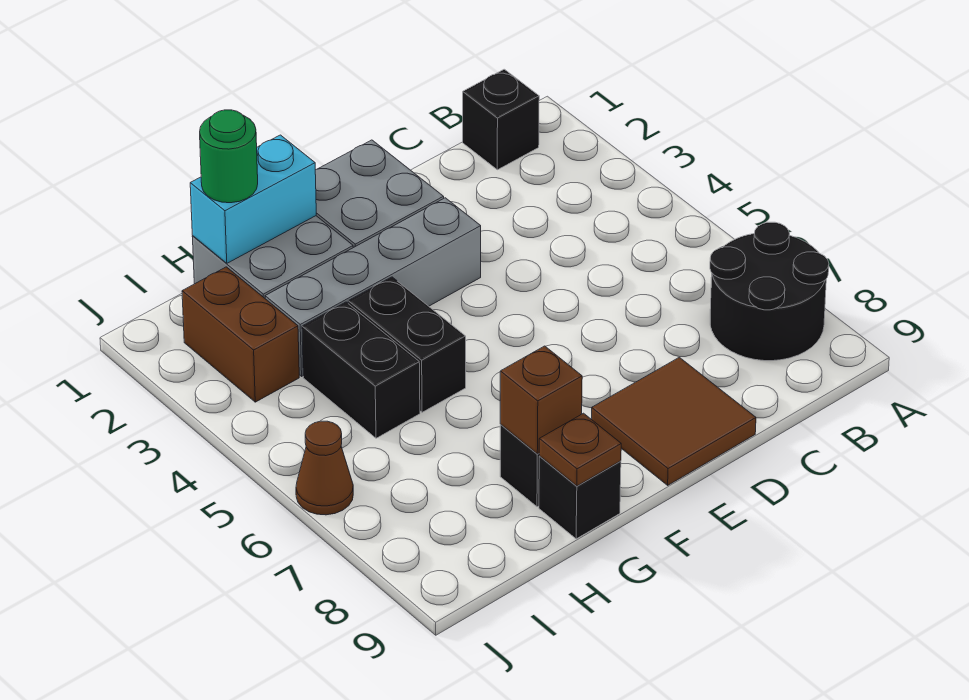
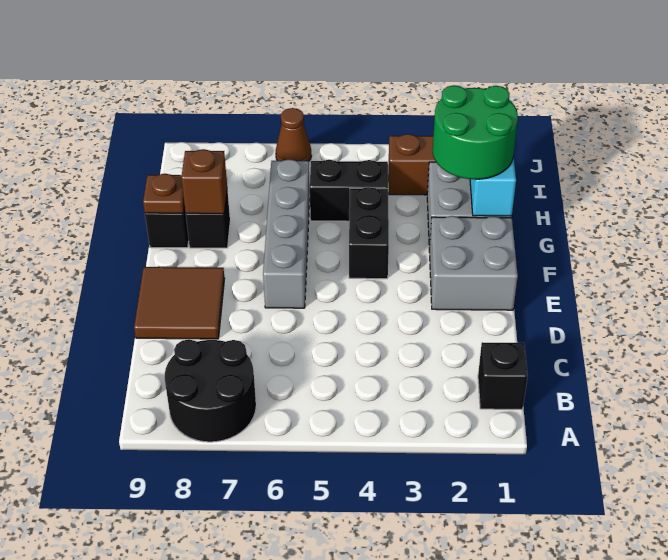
grey brick E3:H3 level 1 -> grey brick E6:H6 level 1
black brick G4:G5 level 1 -> black brick F4:G4 level 1
green round brick H1 level 3 -> green round brick G1:H2 level 3

